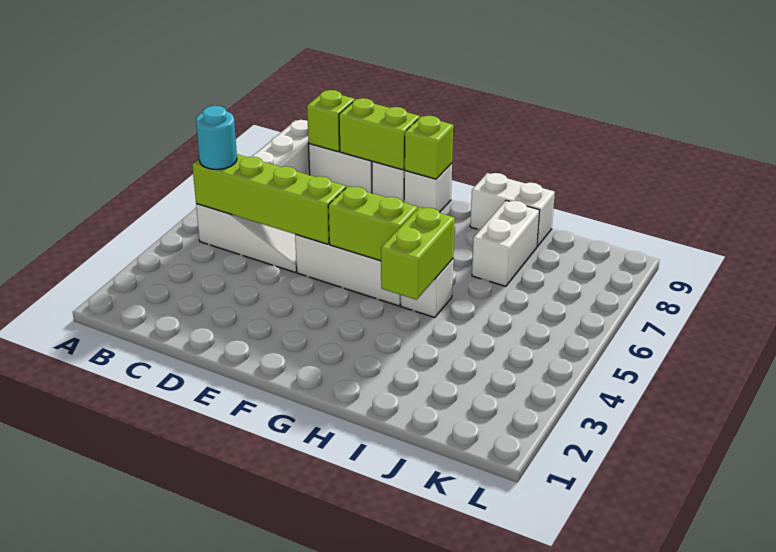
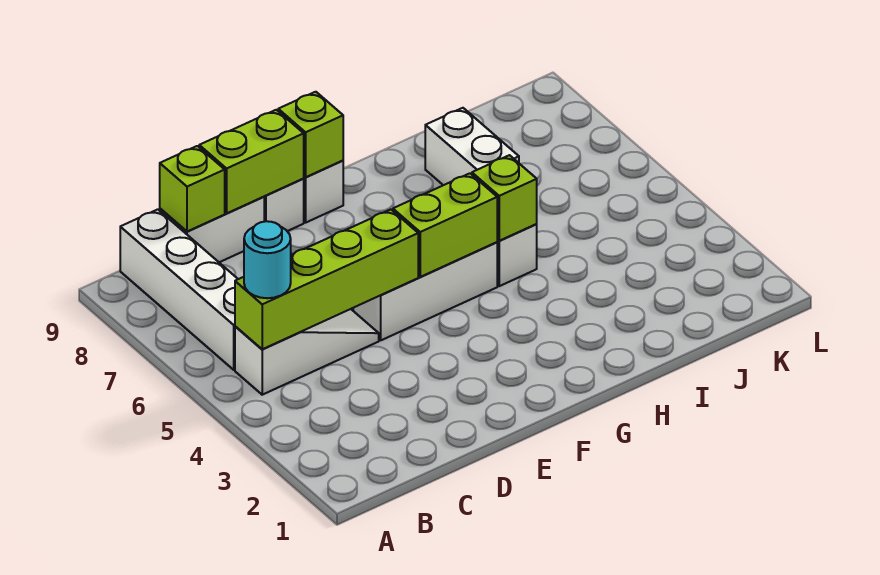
lime brick H4:H5 level 2 -> lime brick H5 level 2
white brick H9:I9 level 1 -> none

